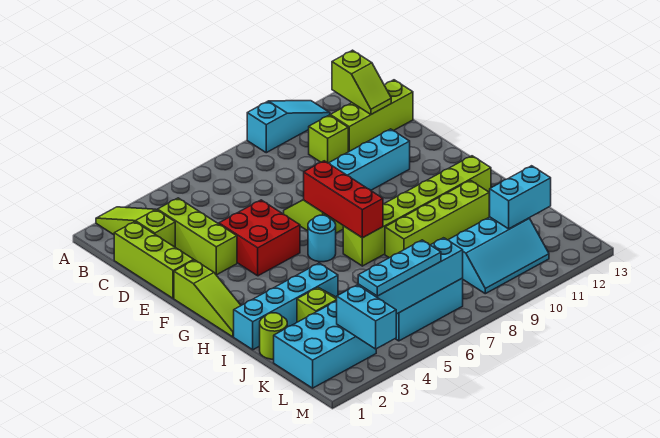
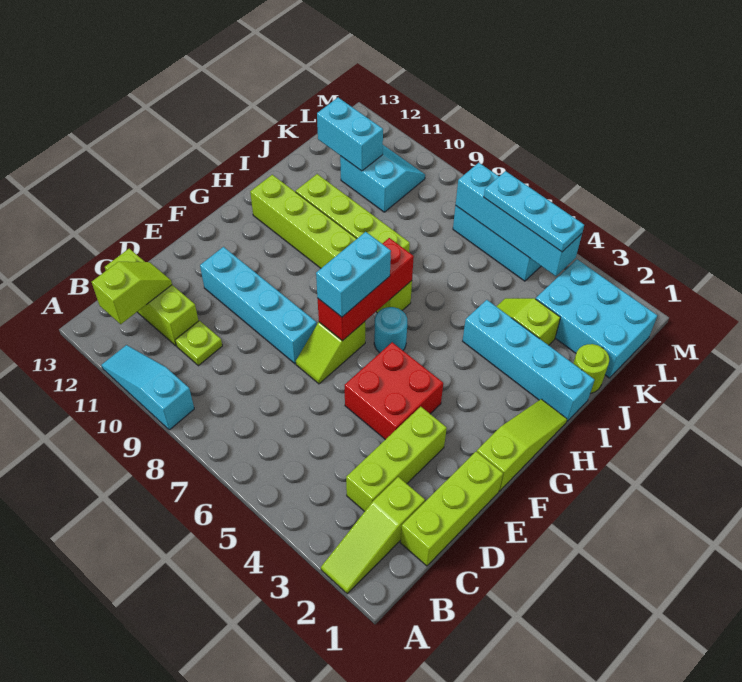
lime brick C10 level 1 -> lime plate C10 level 1
cyan slope K9:L11 level 1 top K -> cyan slope K10:L11 level 1 top K
cyan brick L3:M3 level 2 -> cyan brick F7:G7 level 3

